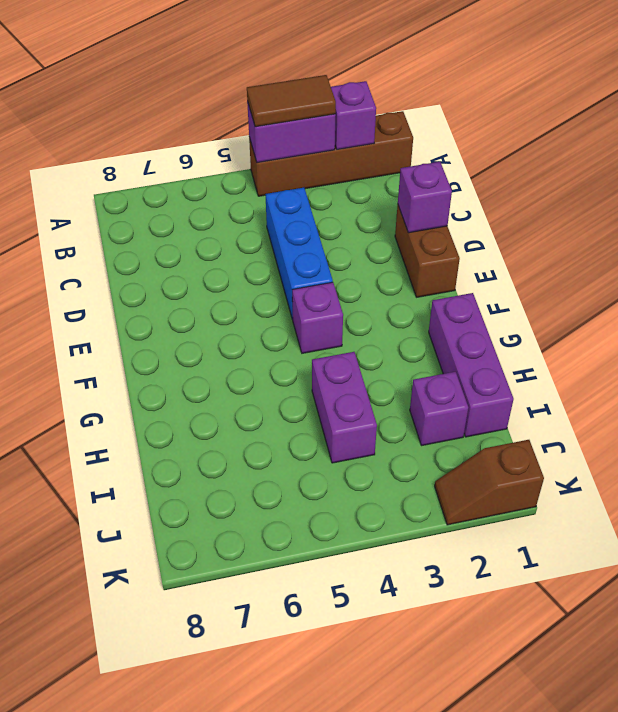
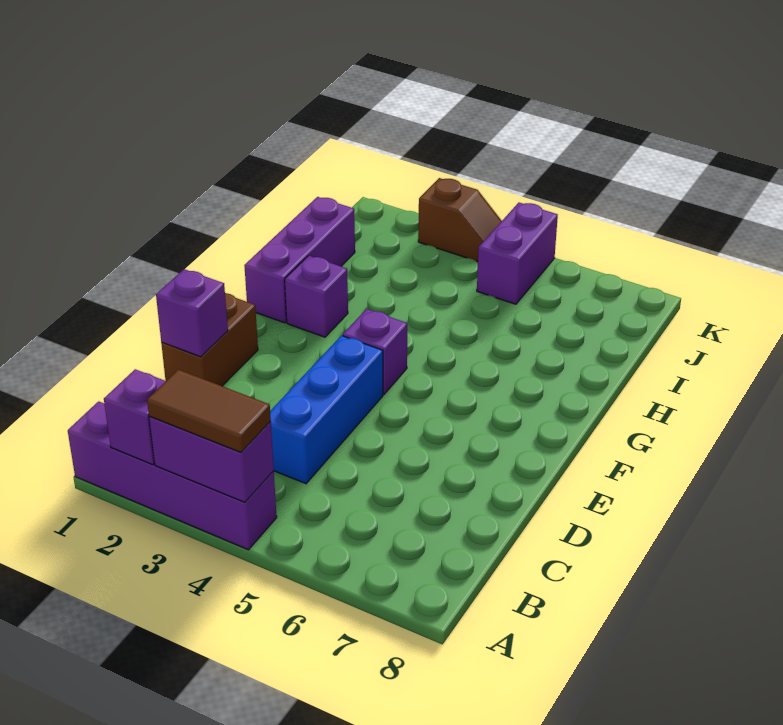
brown brick A1:A4 level 1 -> purple brick A1:A4 level 1
purple brick H4:I4 level 1 -> purple brick J5:K5 level 1
purple brick I2 level 1 -> purple brick G2 level 1
brown slope K1:K2 level 1 top 1 -> brown slope K3:K4 level 1 top 3

